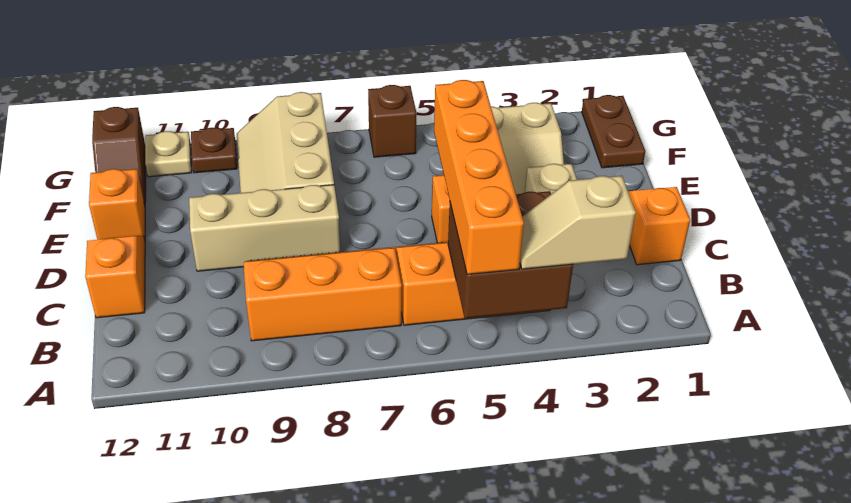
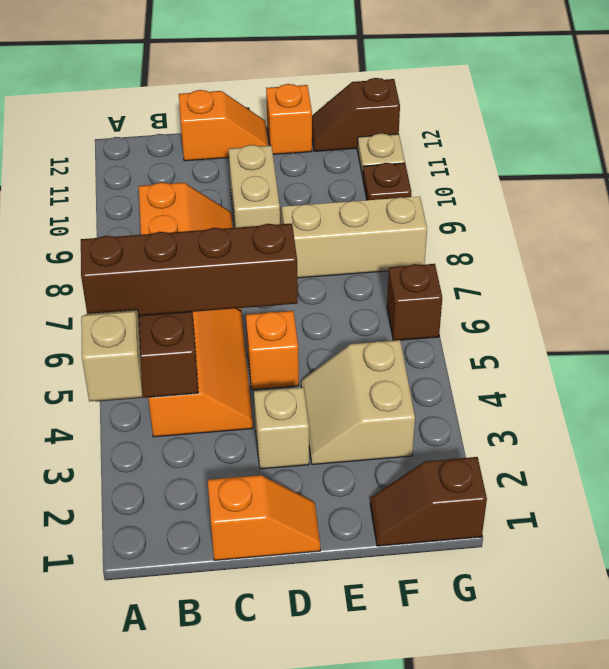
orange brick A5:D5 level 3 -> brown brick A5:D5 level 3
tan brick D8:D10 level 1 -> tan brick D9:D10 level 1
brown plate F1:G1 level 1 -> brown slope F1:G1 level 1 top G

